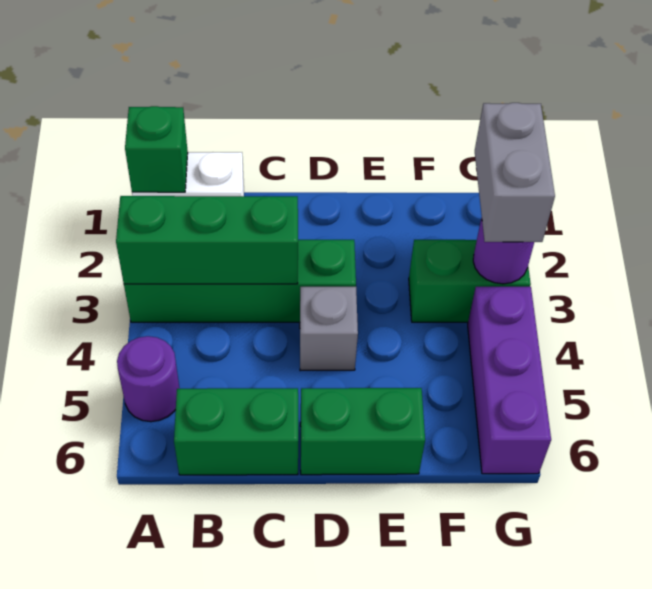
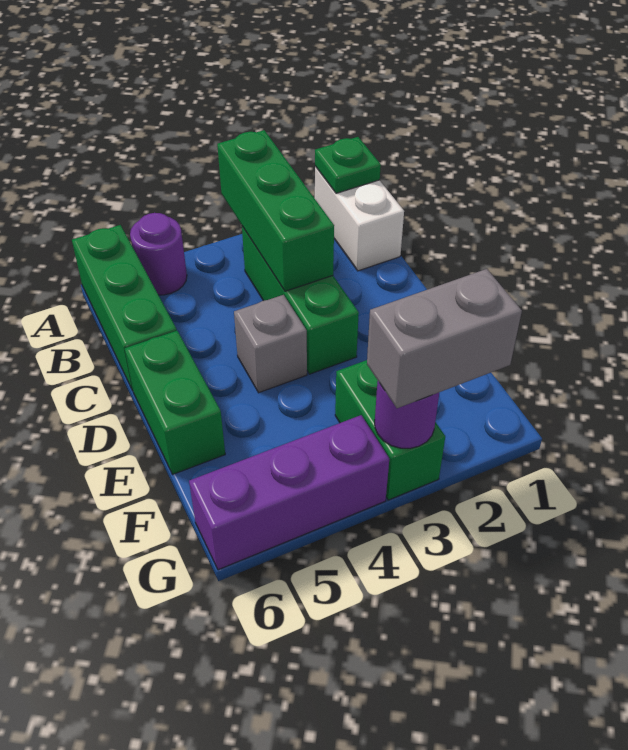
green brick A1 level 2 -> green plate A1 level 2
green brick A3:D3 level 1 -> green brick B3:D3 level 1
green brick B6:C6 level 1 -> green brick A6:C6 level 1

